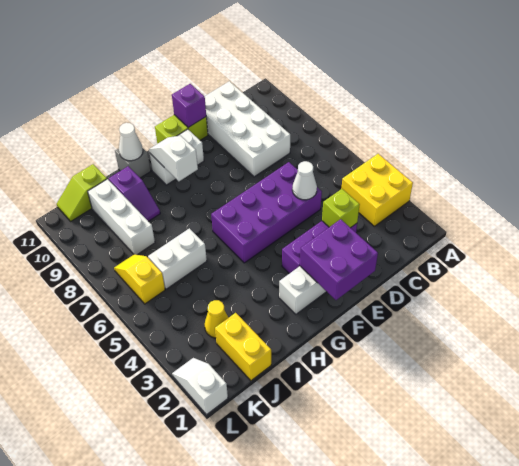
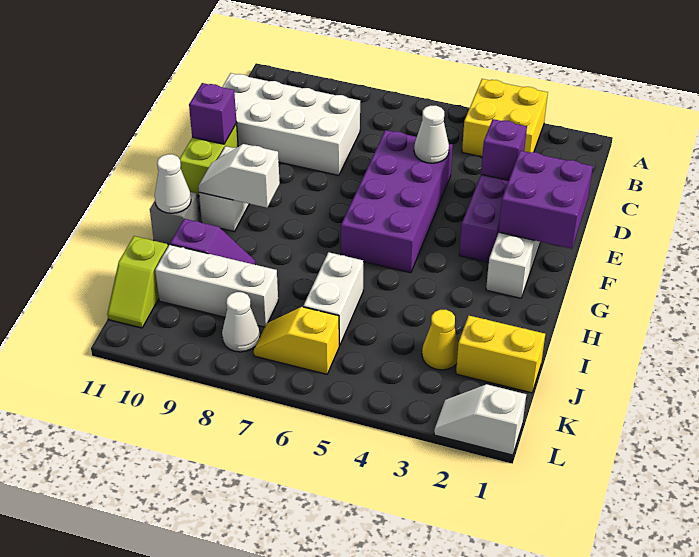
lime brick D3 level 2 -> purple brick D3 level 2
none -> white cone K8 level 1

